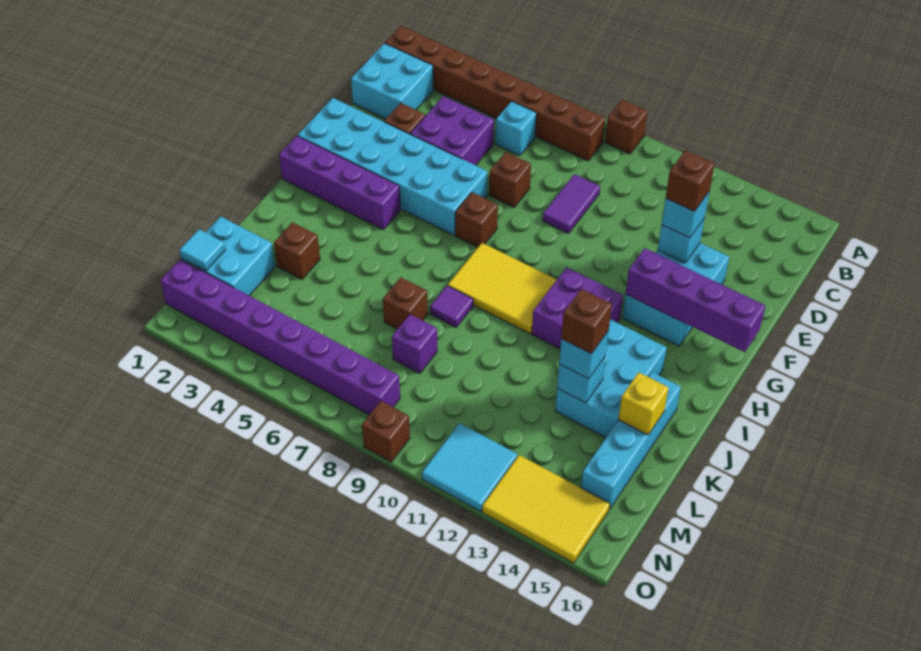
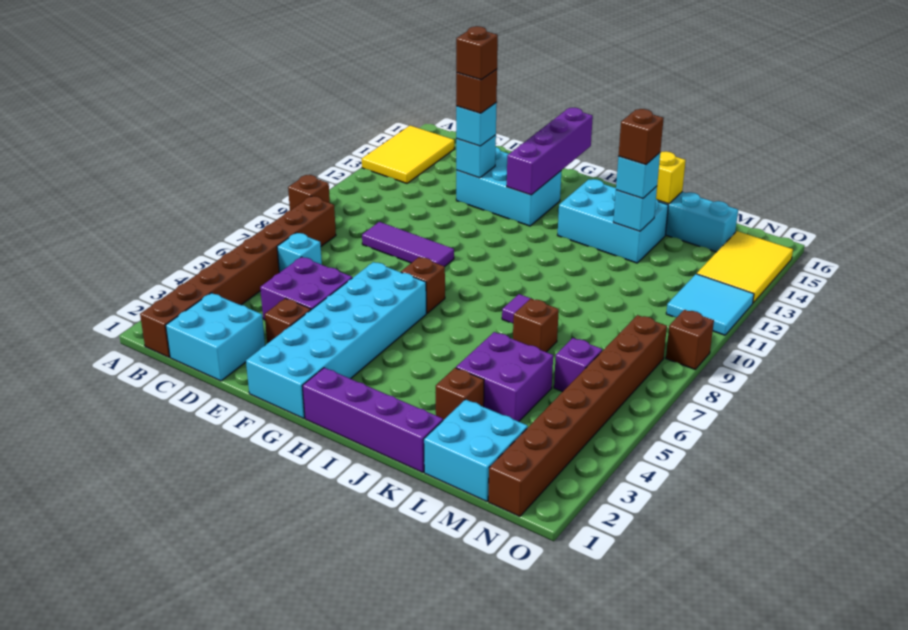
purple tile D9:E9 level 1 -> purple tile D9:F9 level 1
brown brick E7 level 1 -> brown brick E13 level 5
purple brick H1:H4 level 1 -> purple brick H1:K1 level 1
yellow tile H8:I10 level 1 -> yellow tile A13:B15 level 1
purple brick H11:I12 level 1 -> purple brick K4:L5 level 1
purple brick L8 level 1 -> purple brick M6 level 1
cyan tile M1 level 2 -> none
purple brick N1:N8 level 1 -> brown brick N1:N8 level 1

